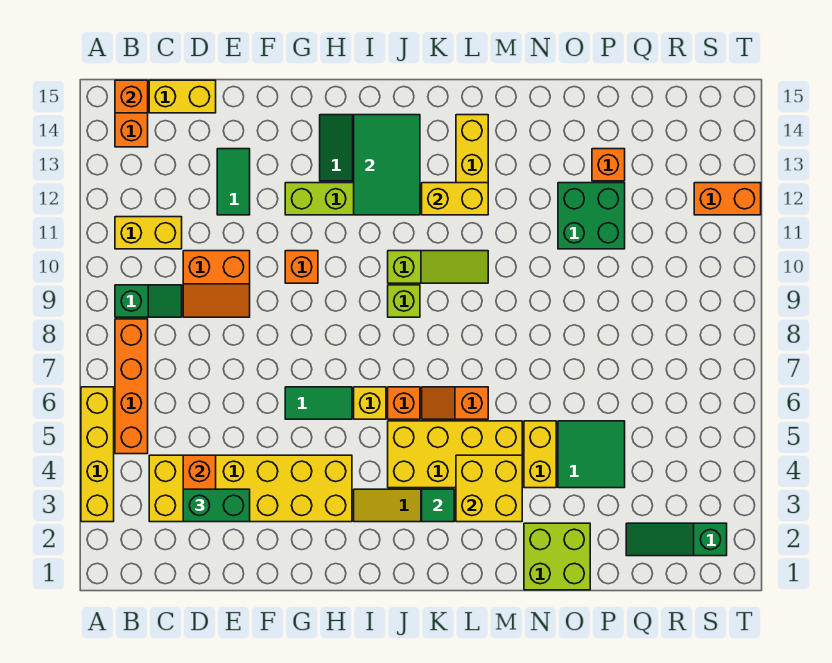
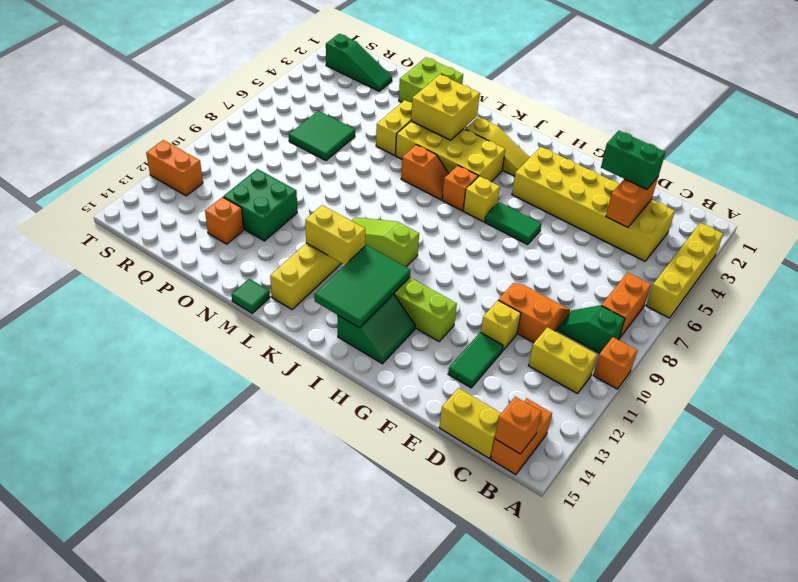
orange brick B5:B8 level 1 -> orange brick B7:B8 level 1
none -> yellow brick E11 level 1
orange brick G10 level 1 -> orange brick A10 level 1
lime brick J9 level 1 -> none
green tile K3 level 2 -> green tile M15 level 1
green tile O4:P5 level 1 -> green tile P6:Q7 level 1

